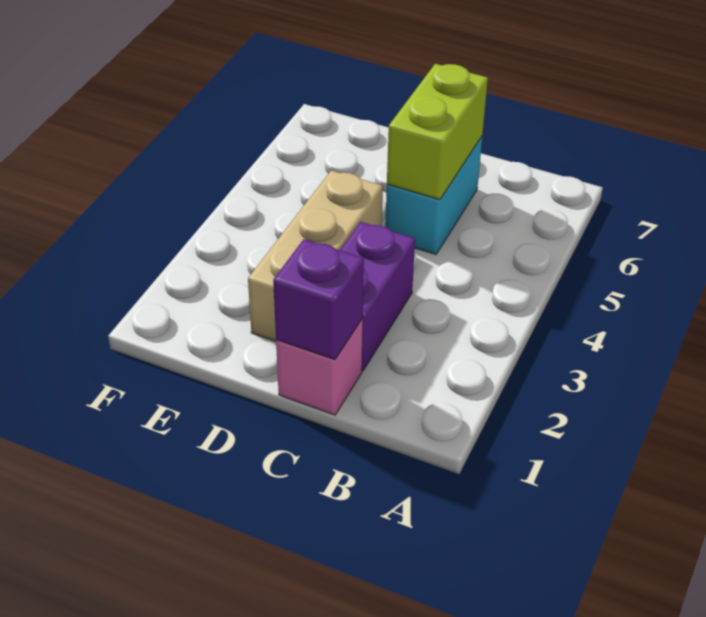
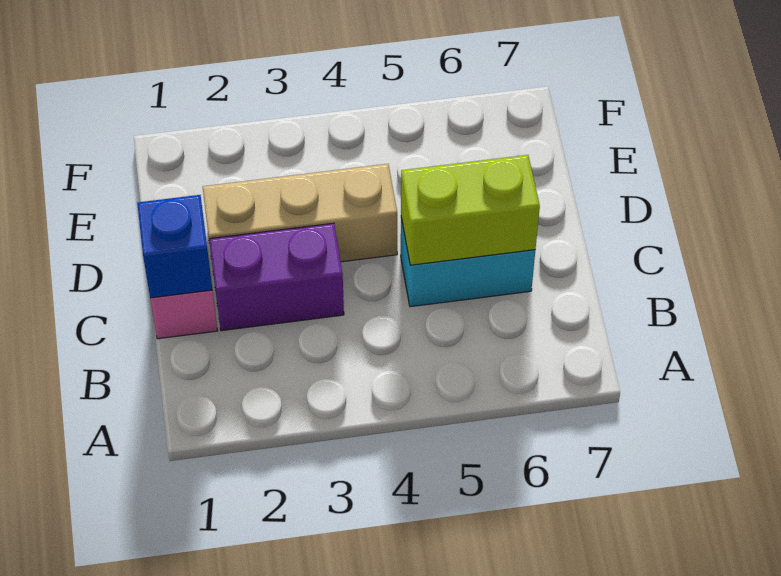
purple brick C1 level 2 -> blue brick C1 level 2

